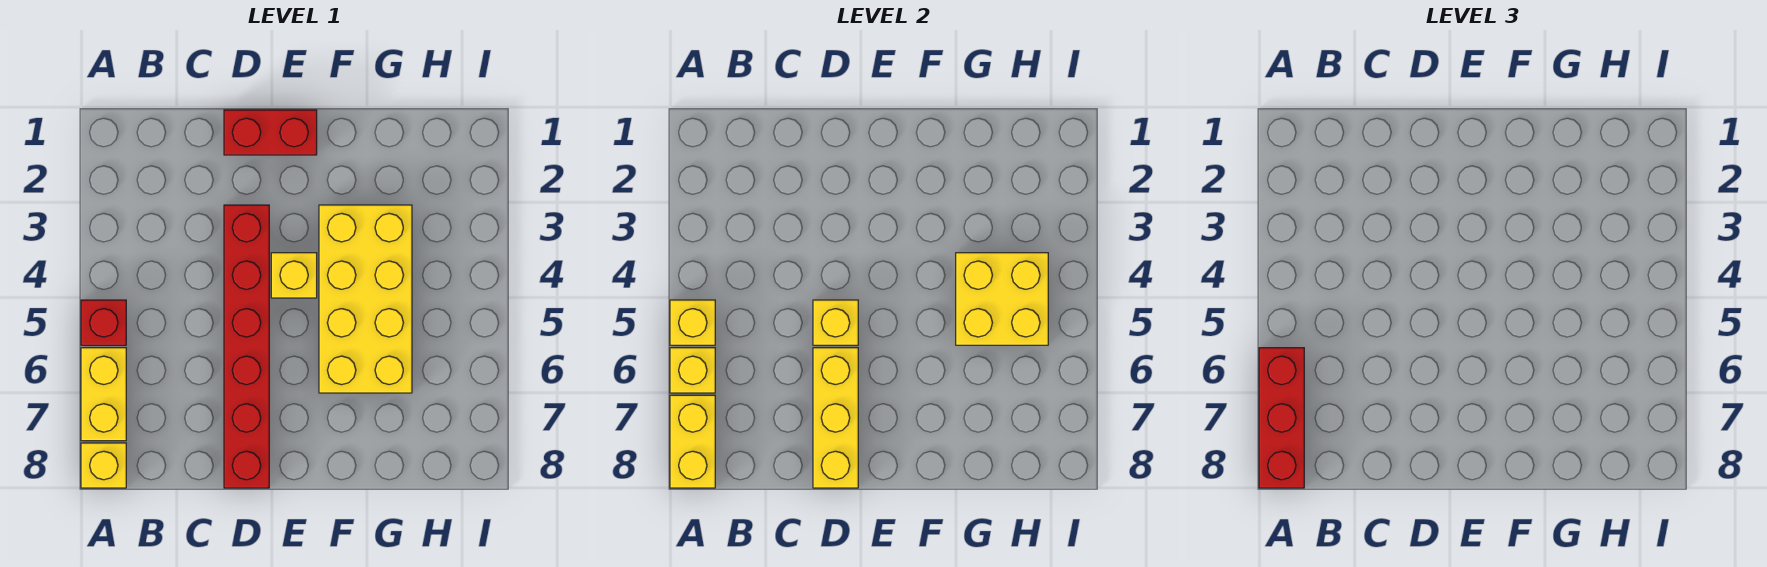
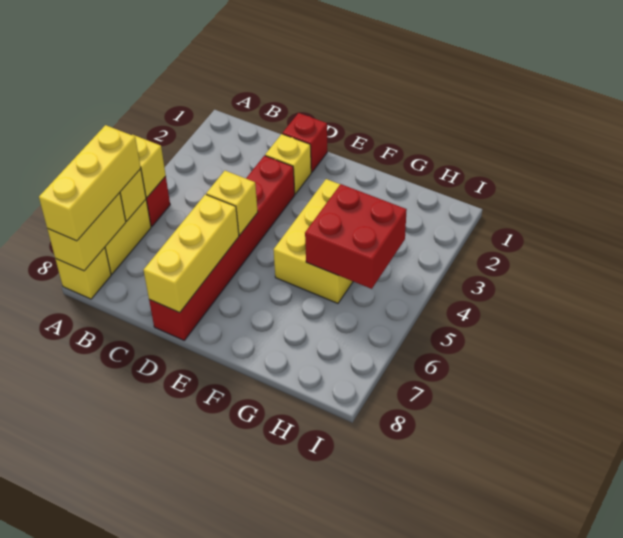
red brick A6:A8 level 3 -> yellow brick A6:A8 level 3
red brick D1:E1 level 1 -> red brick D1 level 1
yellow brick E4 level 1 -> yellow brick D2 level 1
yellow brick F3:G6 level 1 -> yellow brick F3:G5 level 1
yellow brick G4:H5 level 2 -> red brick G4:H5 level 2

